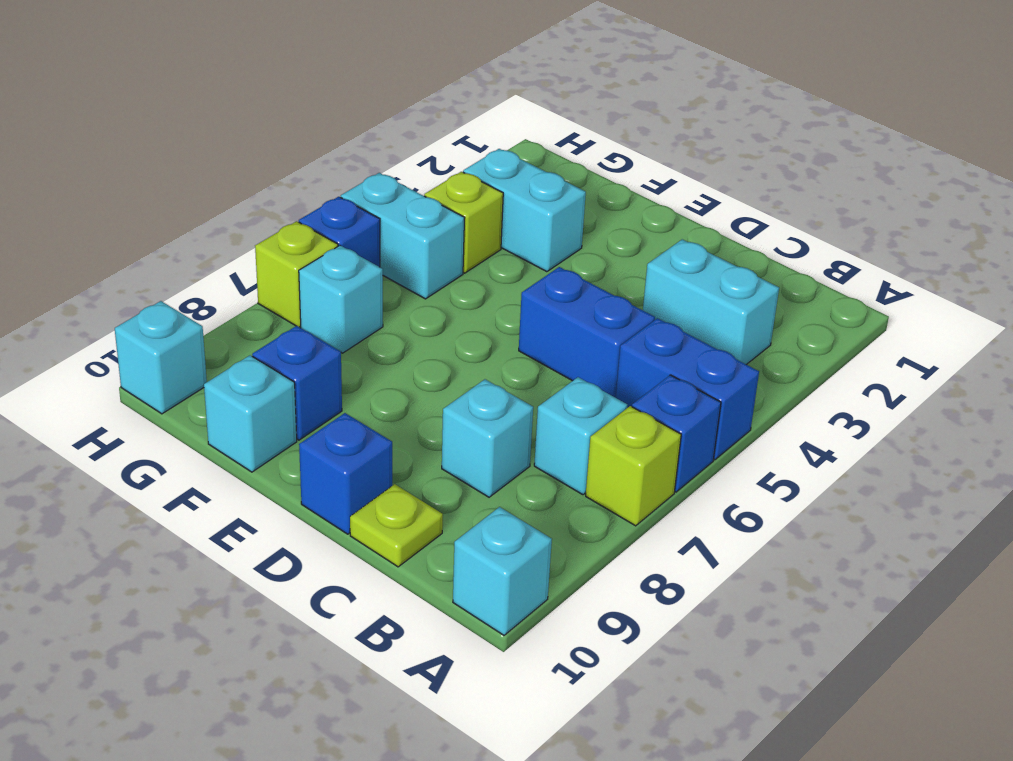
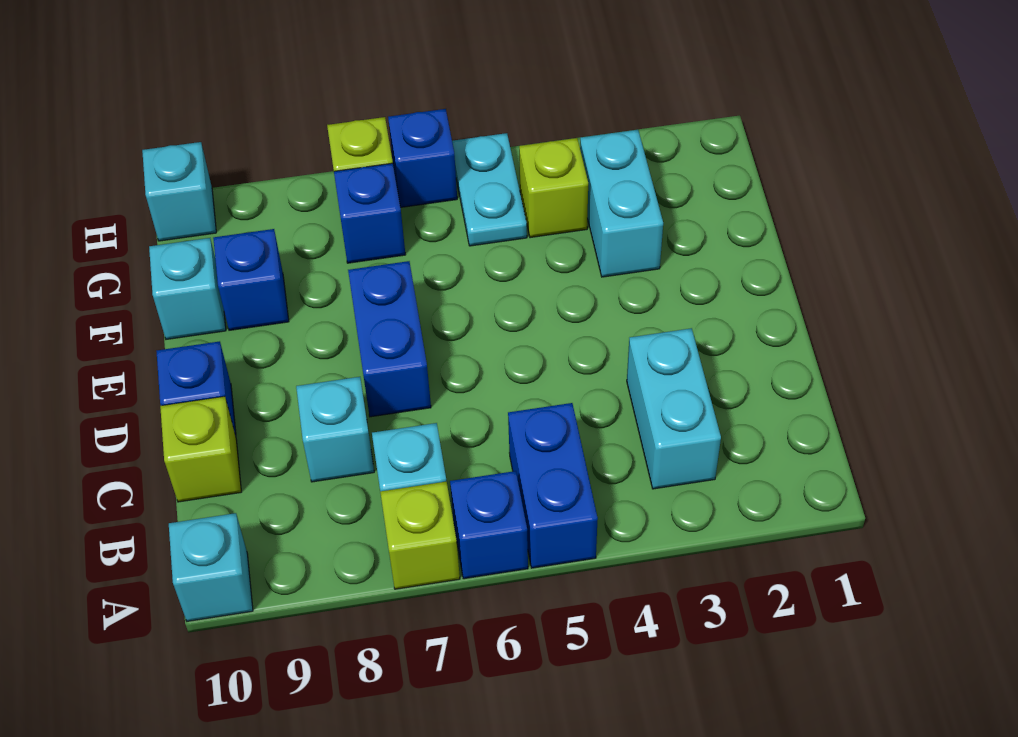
blue brick C5:D5 level 1 -> blue brick D7:E7 level 1
lime plate C10 level 1 -> lime brick C10 level 1
cyan brick G5:H5 level 1 -> cyan plate G5:H5 level 1
cyan brick G7 level 1 -> blue brick G7 level 1

